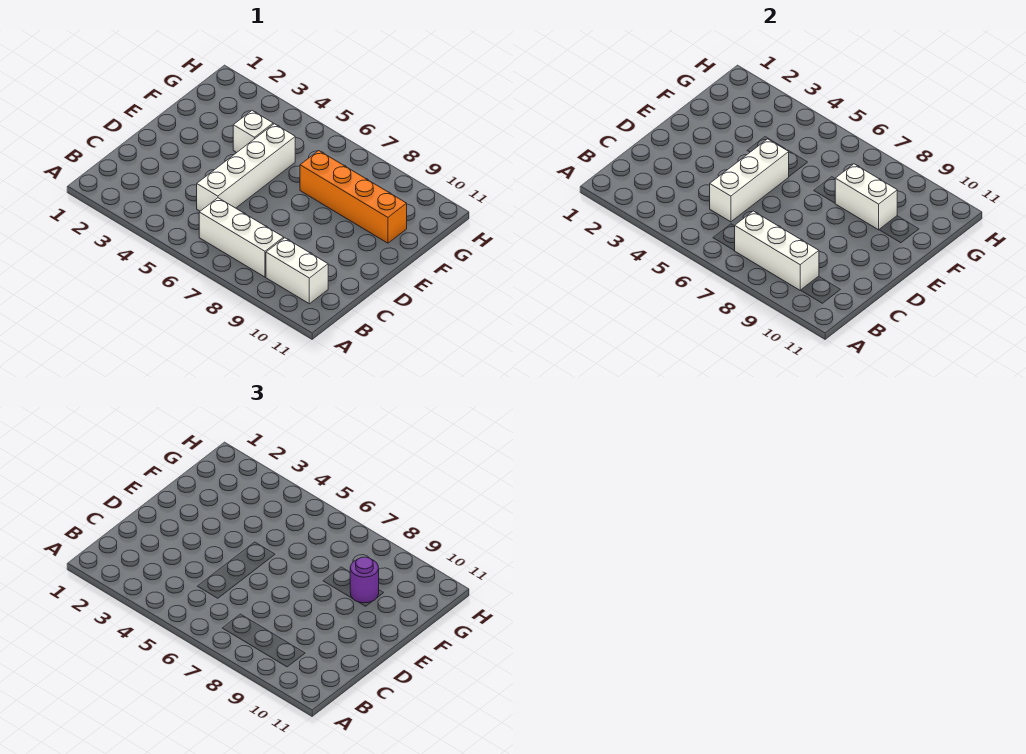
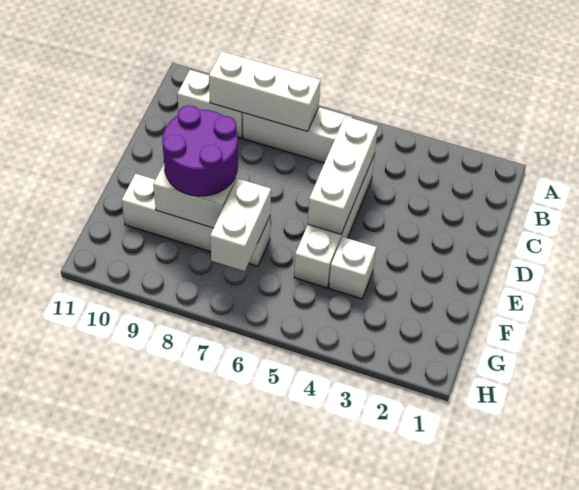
orange brick F7:F10 level 1 -> white brick F7:F10 level 1
none -> white brick F7:G7 level 2
purple round brick F9 level 3 -> purple round brick E8:F9 level 3

